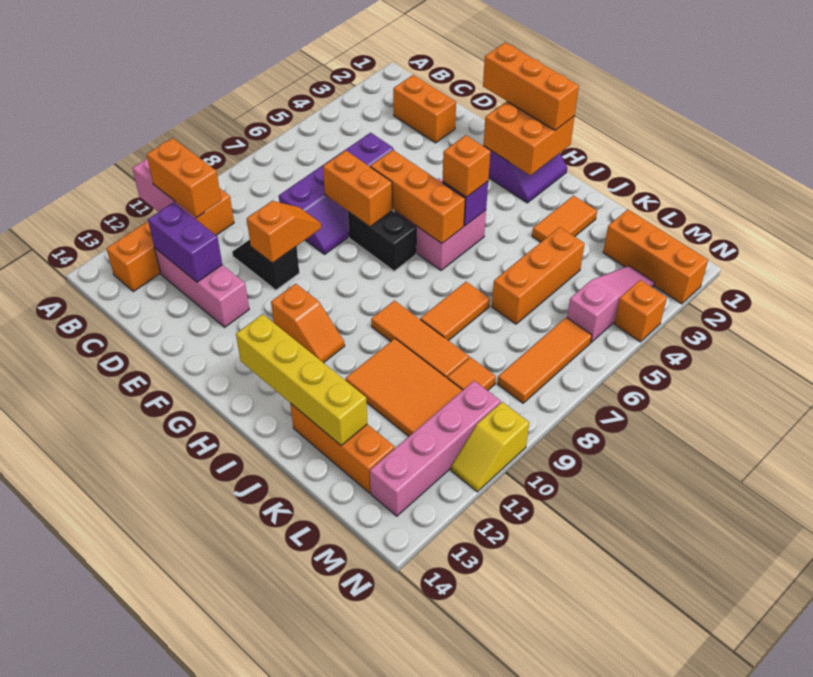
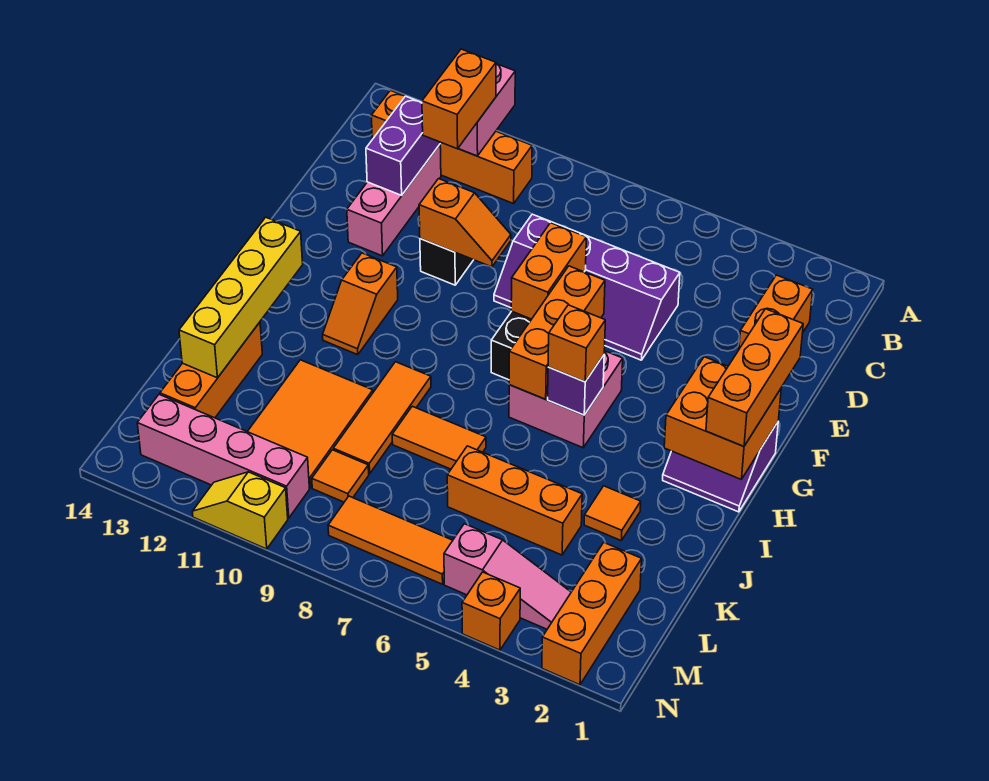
orange tile J2:J3 level 1 -> orange tile J3 level 1

